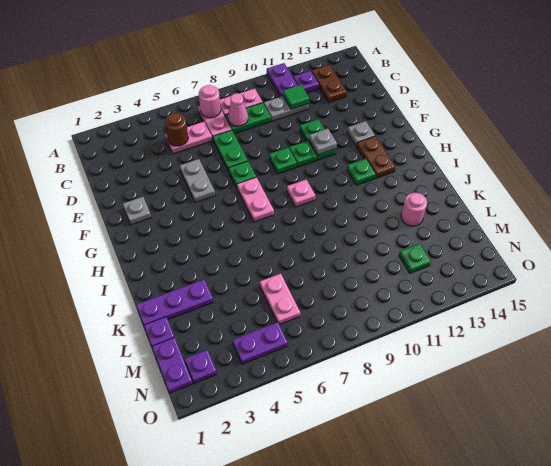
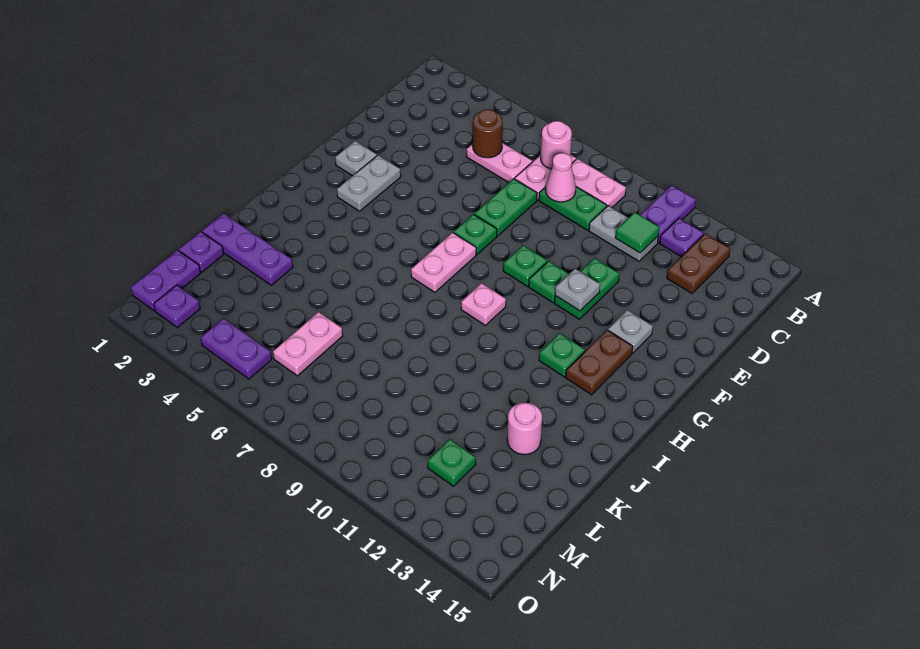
grey plate E5:F5 level 1 -> grey plate F3:G3 level 1

